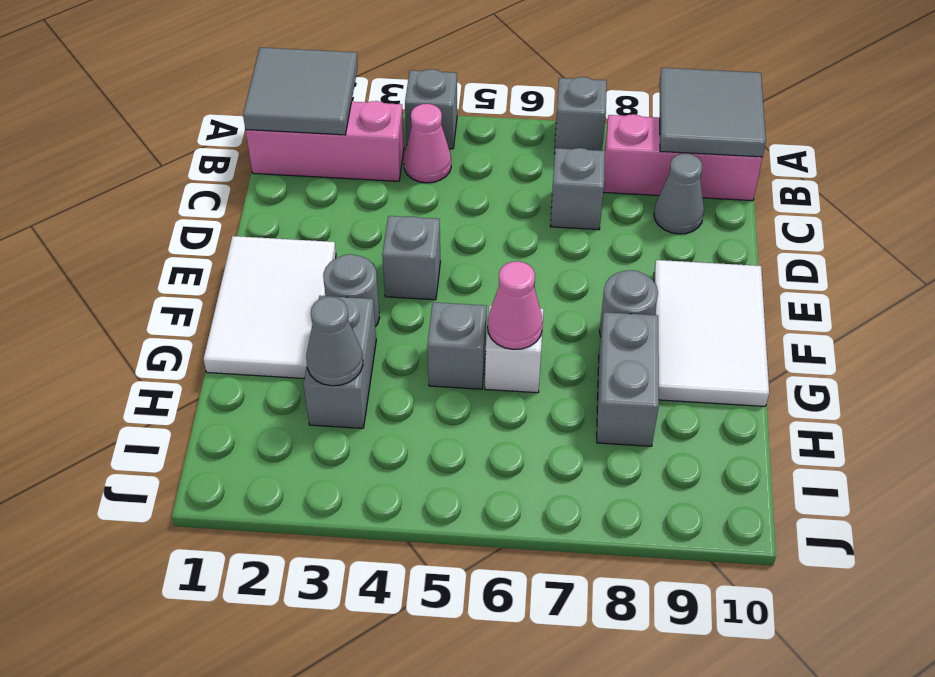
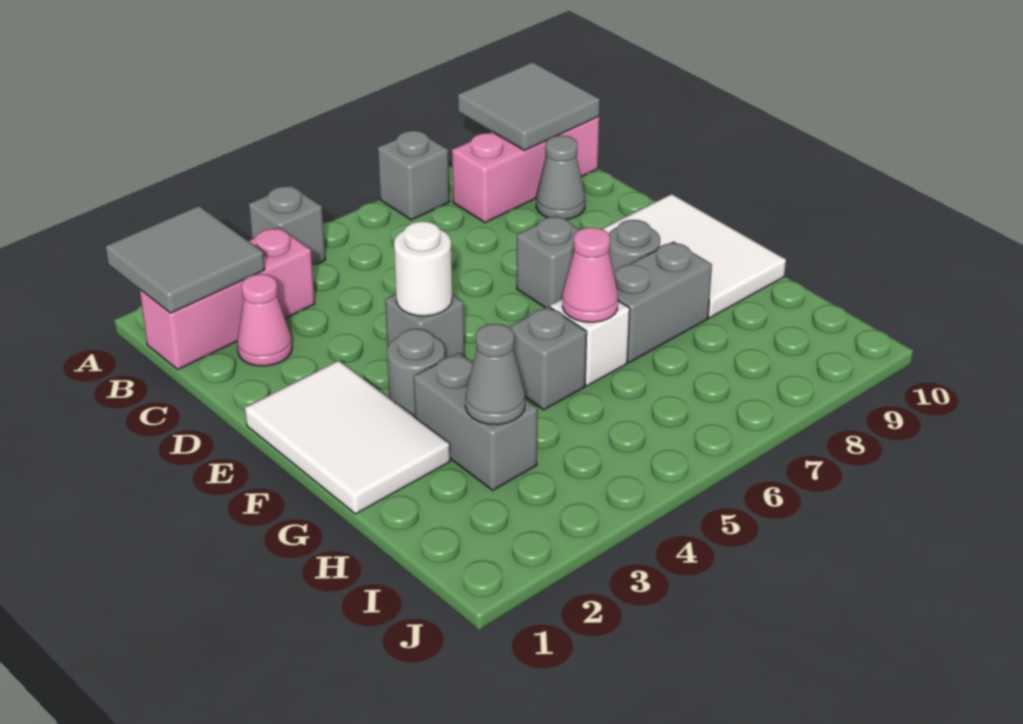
pink cone B4 level 1 -> pink cone C2 level 1
grey brick C7 level 1 -> grey brick E7 level 1
none -> white round brick E4 level 2
grey brick G8:H8 level 1 -> grey brick G7:G8 level 1

